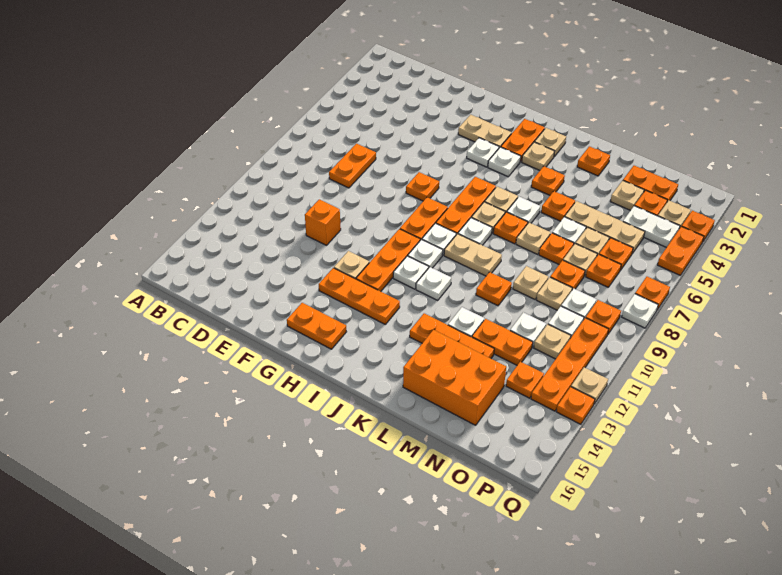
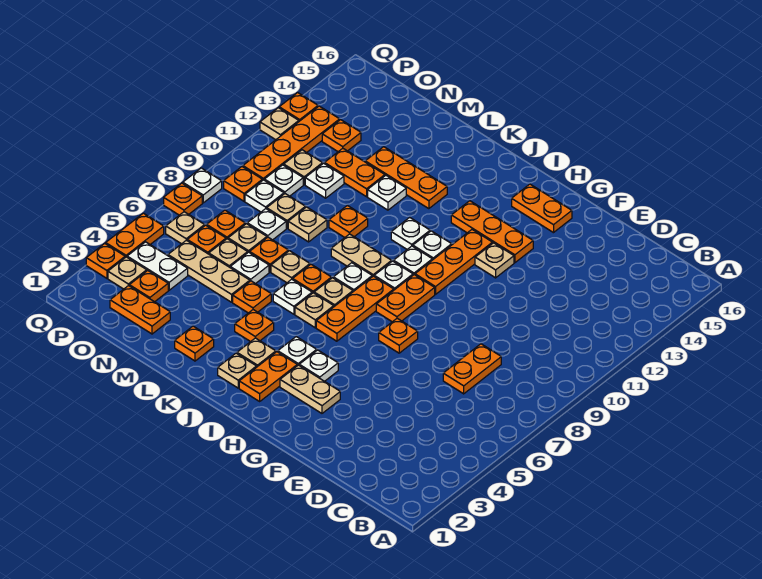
orange brick E11 level 1 -> none
orange brick L14:N15 level 1 -> none
tan plate N3 level 1 -> tan plate P6 level 1
orange plate N8 level 1 -> white plate N8 level 1

